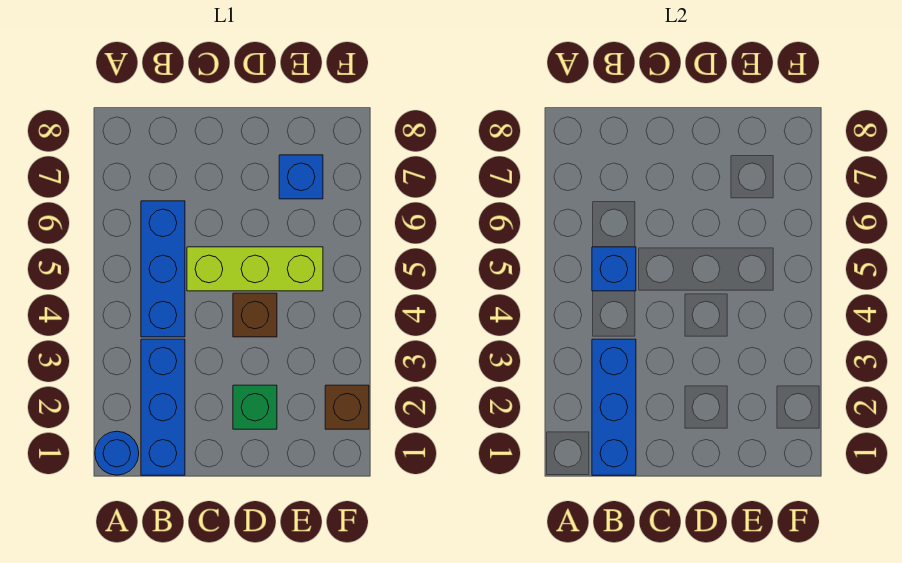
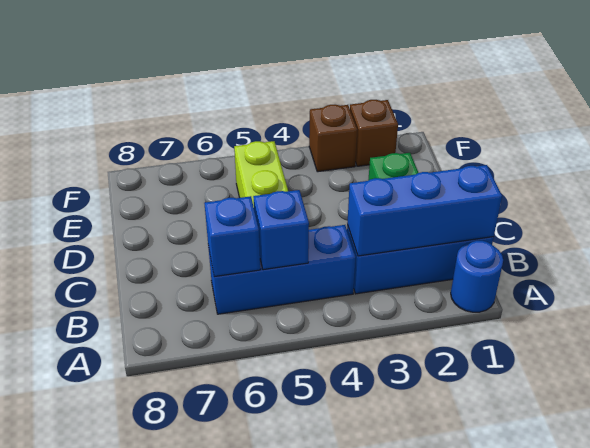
brown brick D4 level 1 -> brown brick F3 level 1
blue brick E7 level 1 -> blue brick B6 level 2

